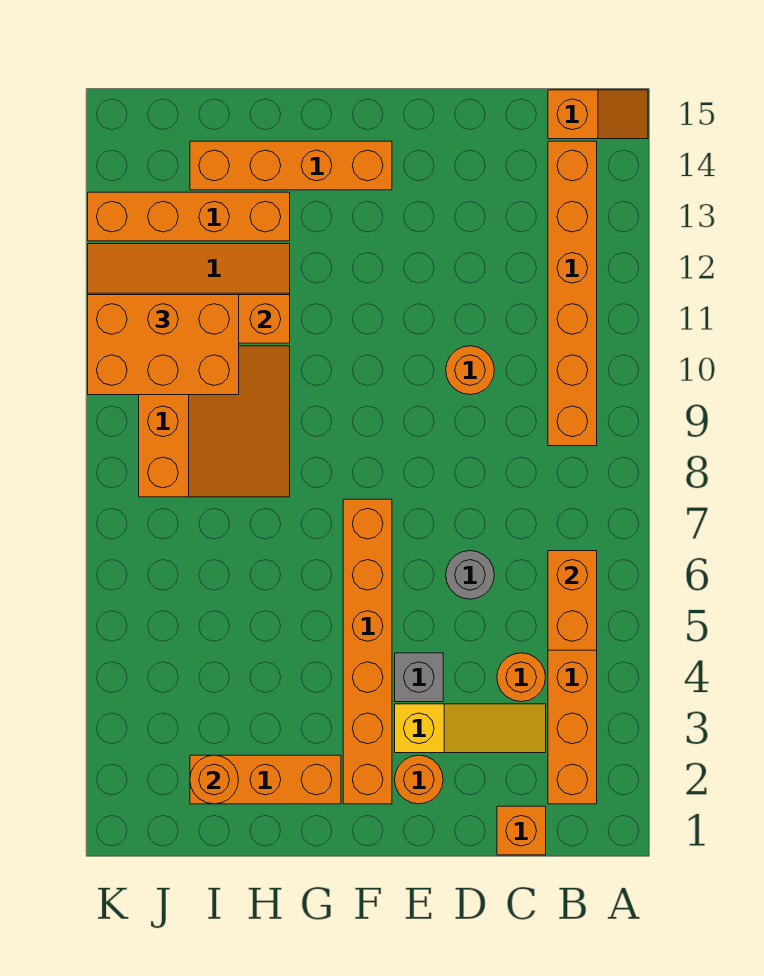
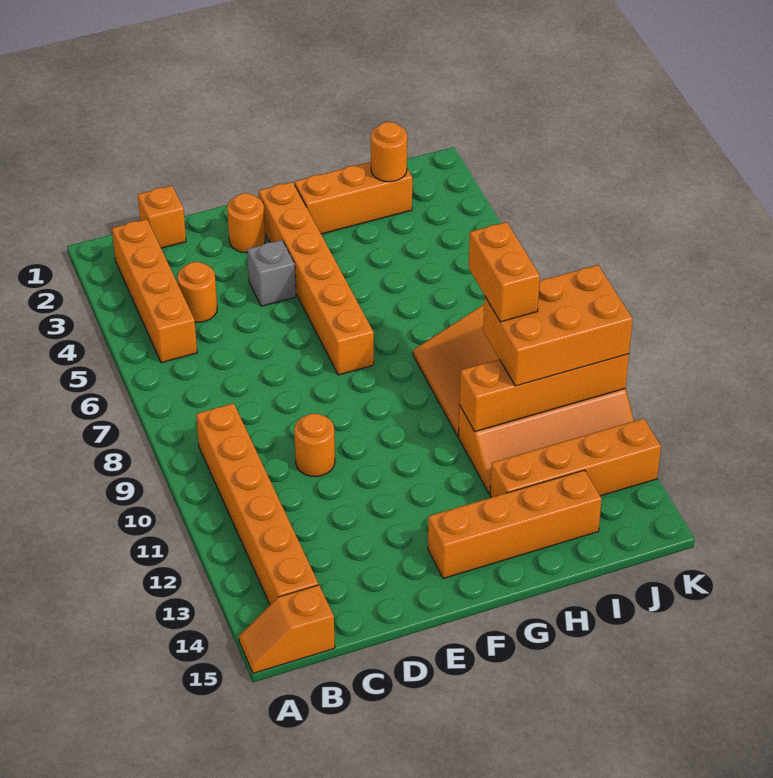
orange brick B5:B6 level 2 -> orange brick I9:I10 level 4
yellow slope C3:E3 level 1 top E -> none
grey round brick D6 level 1 -> none

